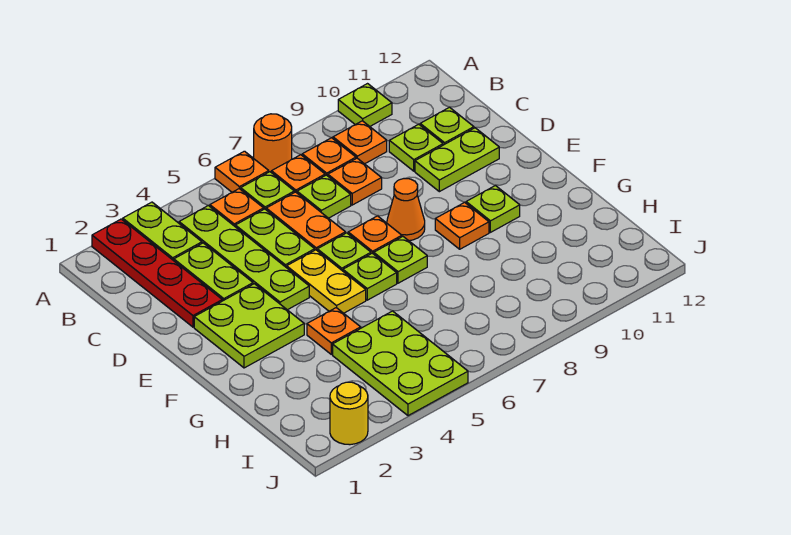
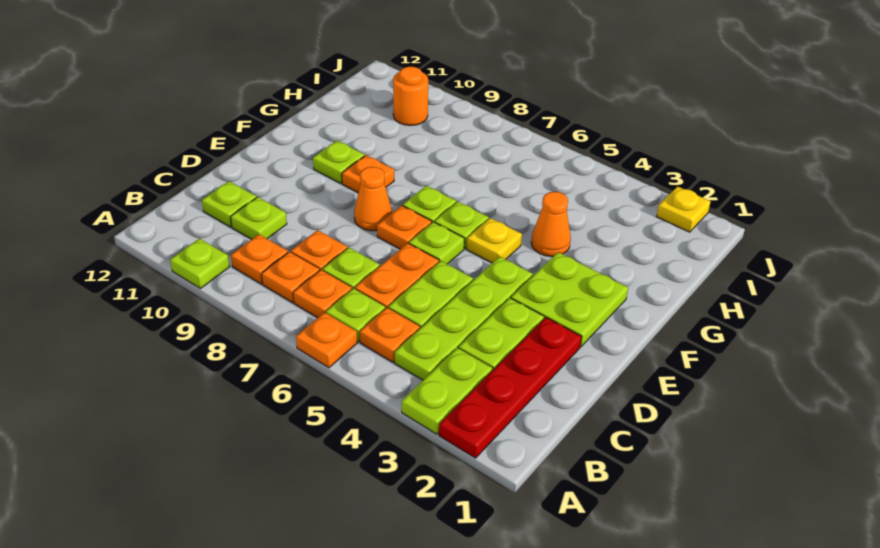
orange round brick A7 level 1 -> orange round brick I10 level 1
lime plate D10:D11 level 1 -> none
yellow plate E5:F5 level 1 -> yellow plate F5 level 1
orange plate G4 level 1 -> orange cone G4 level 1
lime plate H4:J5 level 1 -> none
yellow round brick J2 level 1 -> yellow plate J2 level 1

